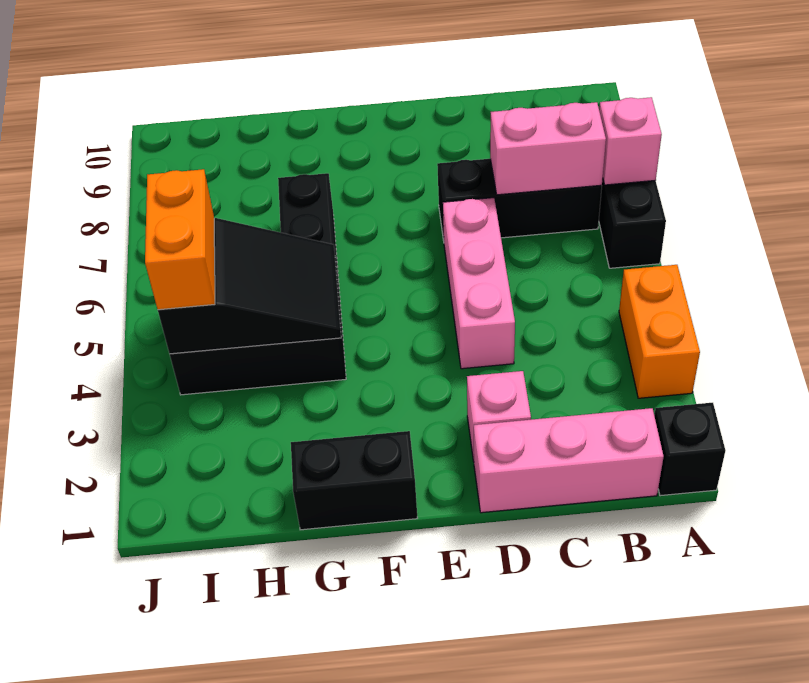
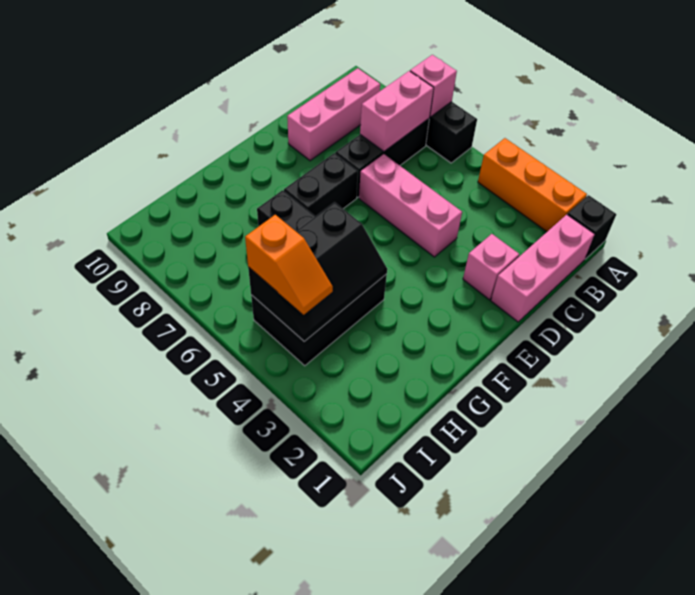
orange brick A3:A4 level 1 -> orange brick A2:A4 level 1
none -> pink brick B9:D9 level 1
black brick F1:G1 level 1 -> black brick E7:F7 level 1
black slope G4:I5 level 2 top I -> black slope G4:I5 level 2 top 5
orange brick I4:I5 level 3 -> orange slope I4:I5 level 3 top 5

